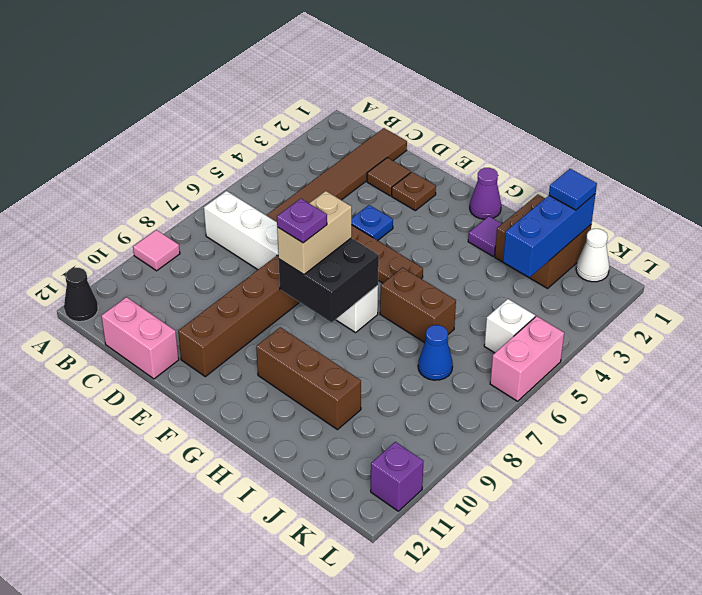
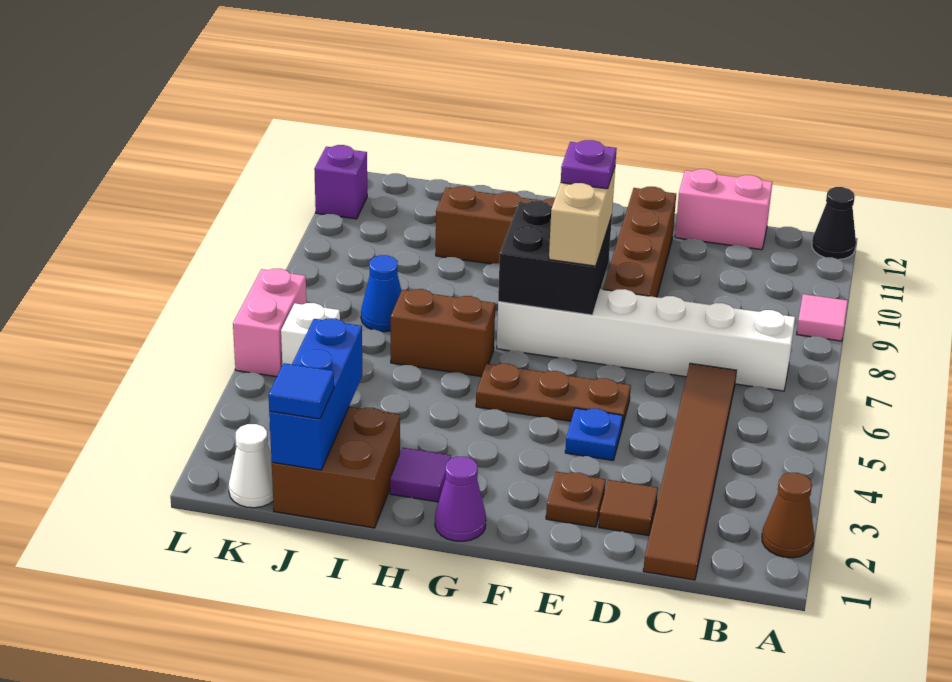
none -> brown cone A2 level 1

